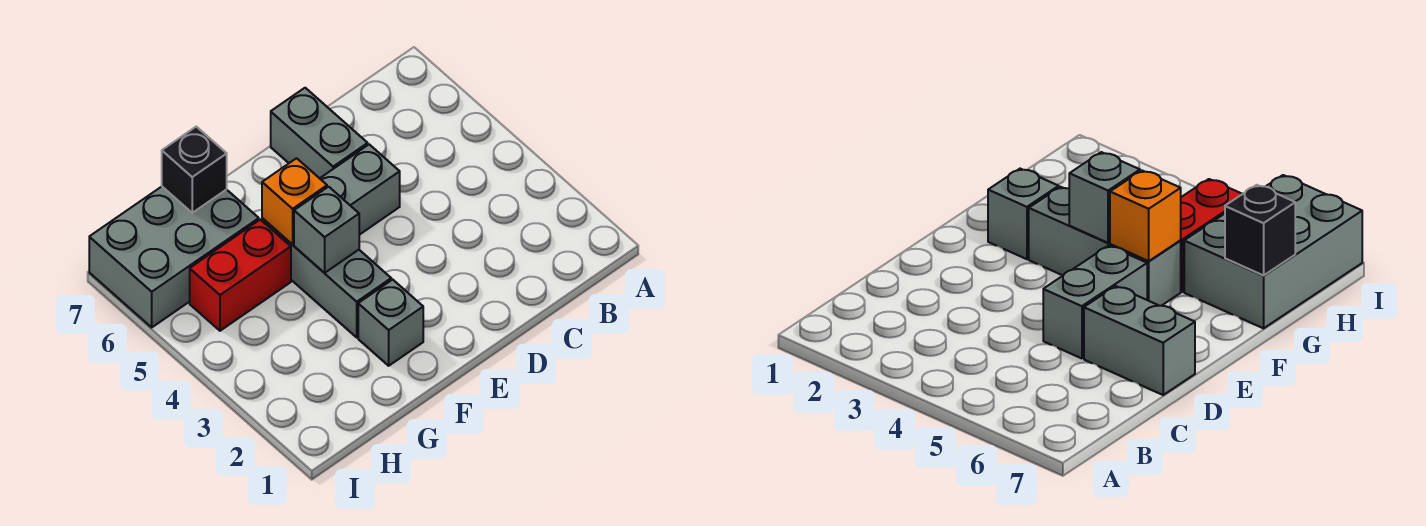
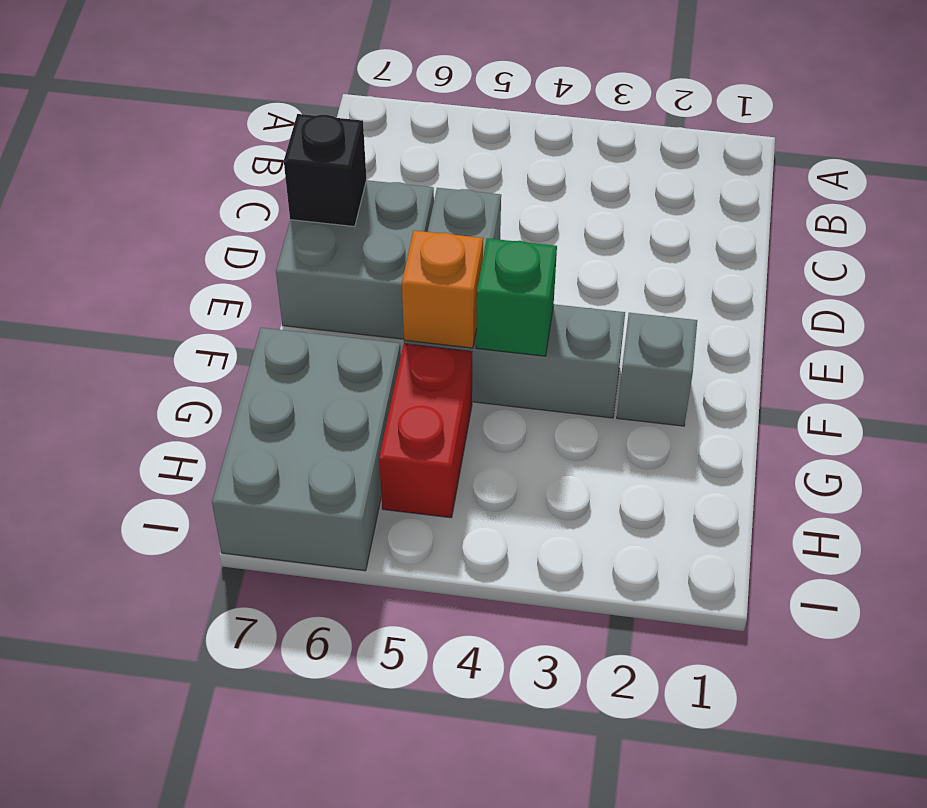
grey brick D6:D7 level 1 -> grey brick D6:E7 level 1
grey brick F4 level 2 -> green brick F4 level 2
black brick G7 level 2 -> black brick D7 level 2

